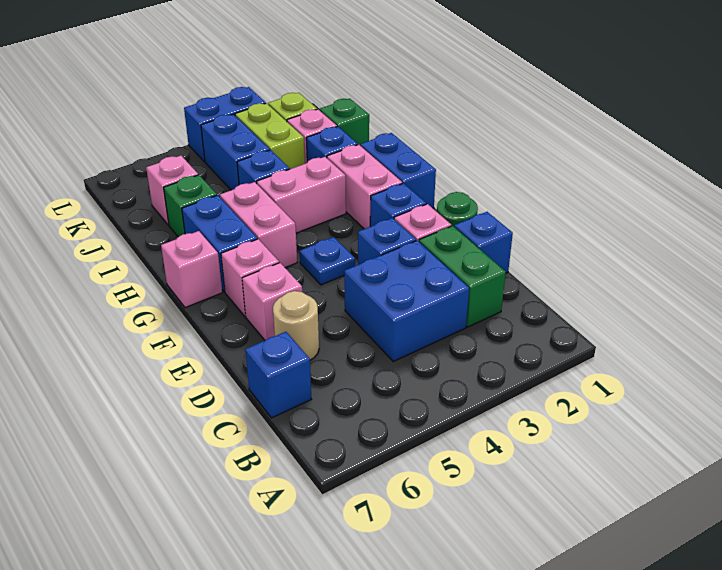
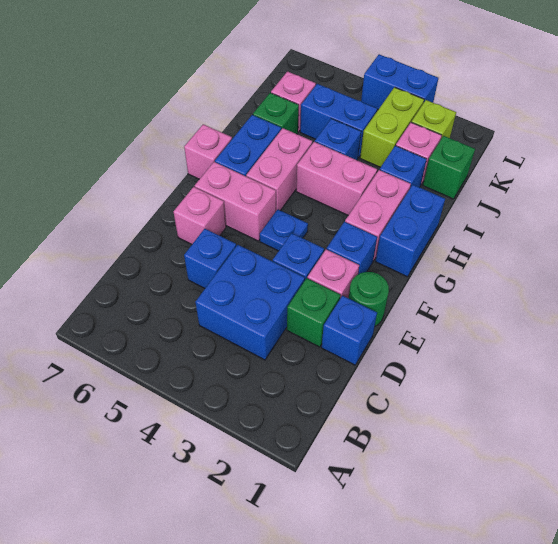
green brick C2:D2 level 1 -> green brick D2 level 1
blue brick C7 level 1 -> blue brick D5 level 1
tan round brick D6 level 1 -> none
pink brick F6 level 1 -> pink brick F5:F6 level 1
blue brick J4:K4 level 1 -> blue brick J4:J5 level 1

